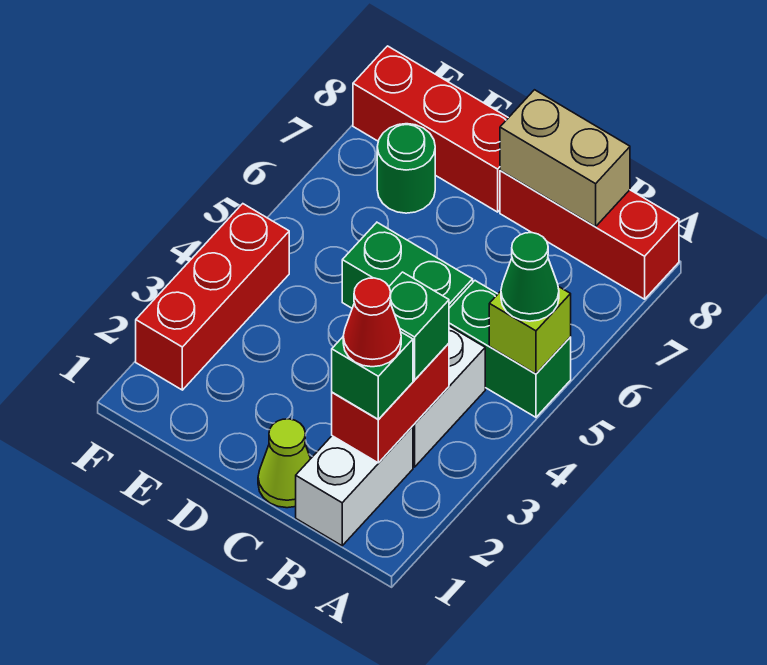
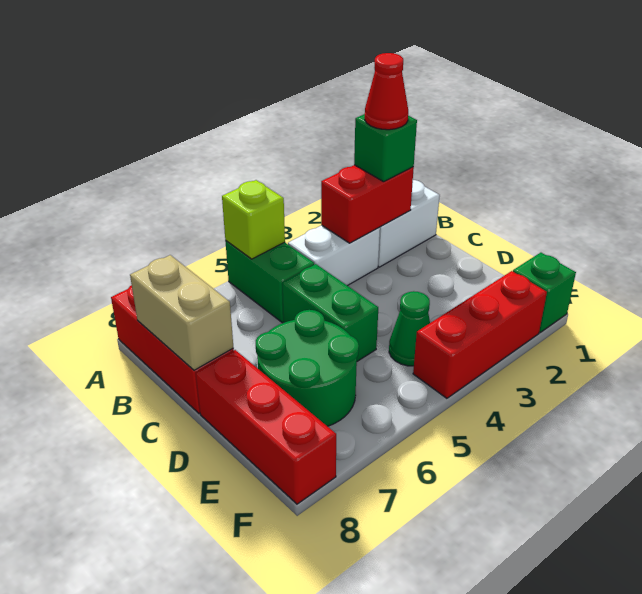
green cone A5 level 3 -> green cone E4 level 1
green brick B3 level 3 -> green brick F1 level 1
lime cone C1 level 1 -> none
green round brick E7 level 1 -> green round brick D6:E7 level 1

